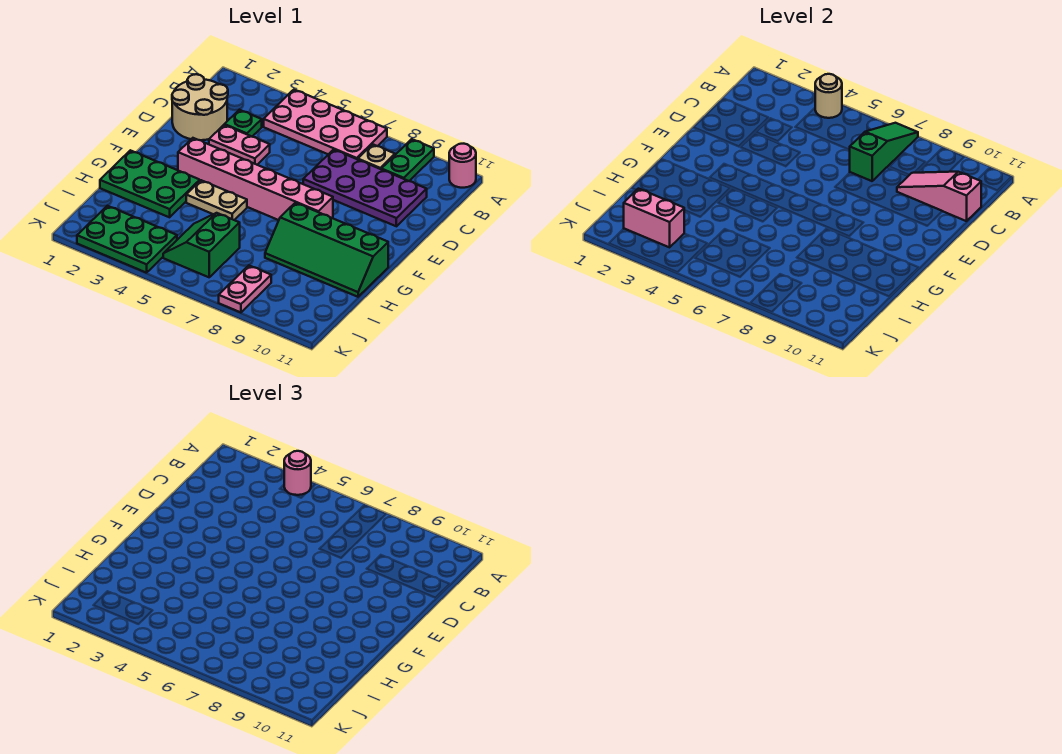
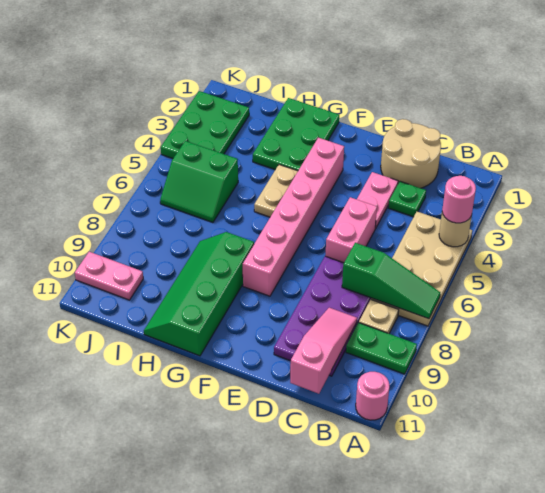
pink plate A4:B7 level 1 -> tan plate A4:B7 level 1
green slope I5:J6 level 1 top 6 -> green slope I5:J6 level 1 top 5
pink brick J2:J3 level 2 -> pink brick D5:D6 level 1
pink plate J8:K8 level 1 -> pink plate J10:K10 level 1

